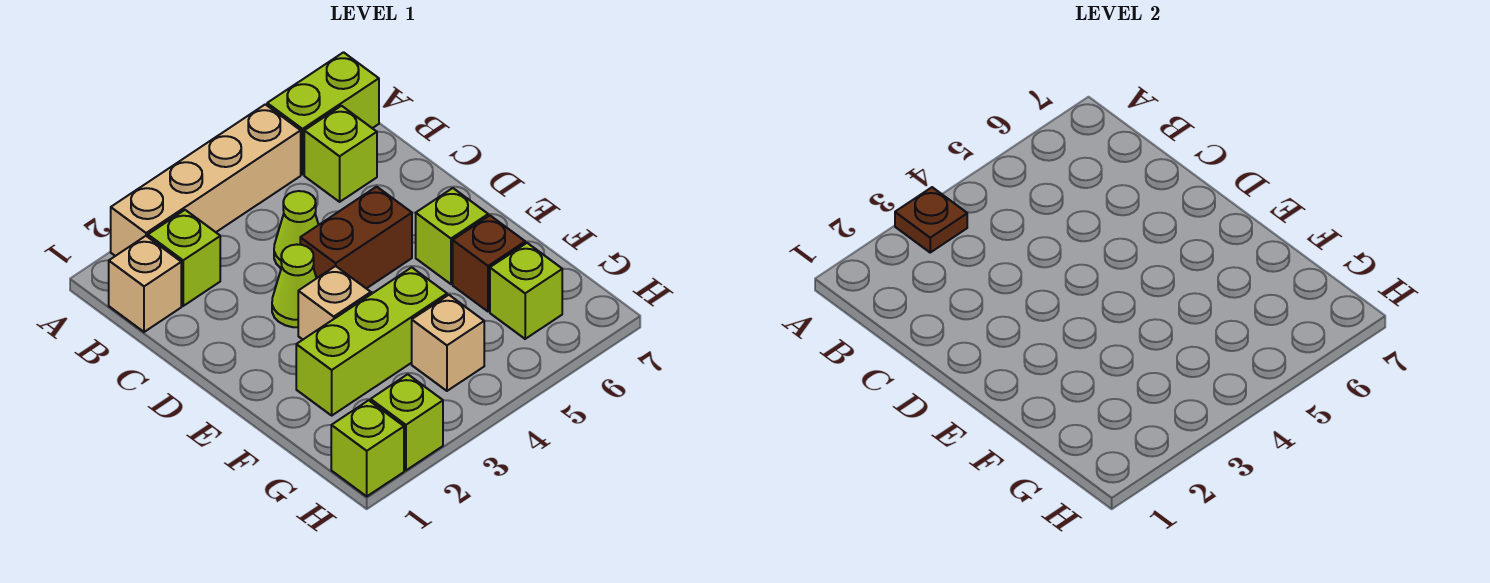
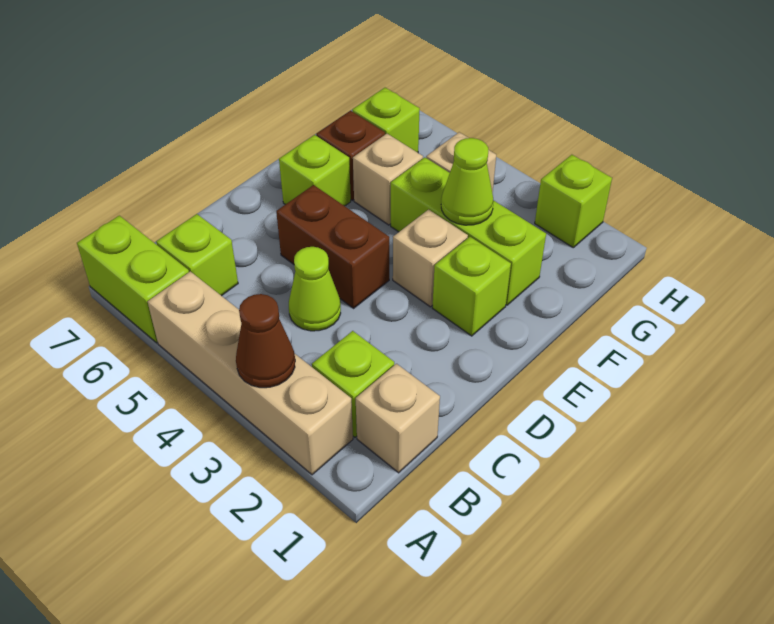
brown plate A3 level 2 -> brown cone A3 level 2
lime cone D3 level 1 -> lime cone F3 level 2
none -> tan brick F5 level 1
lime brick H1 level 1 -> lime brick E2 level 1

